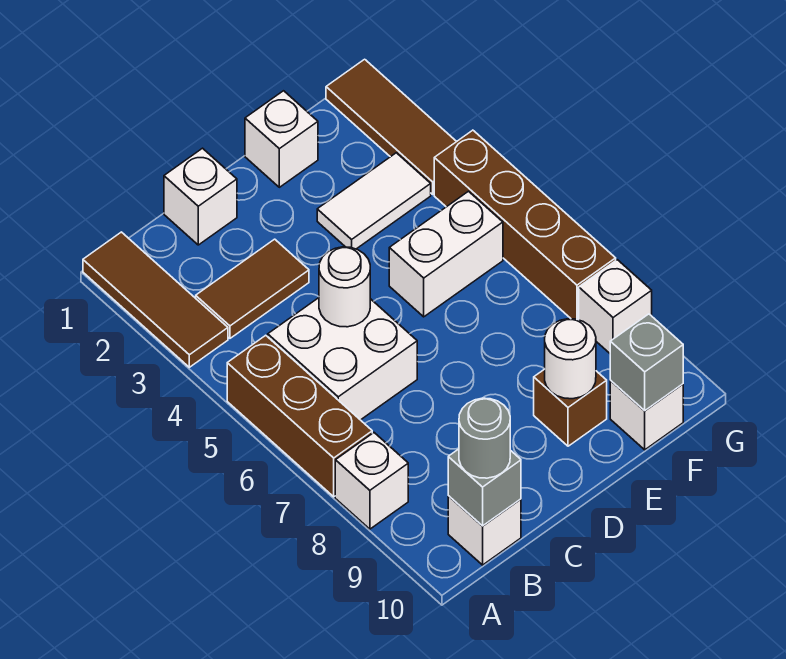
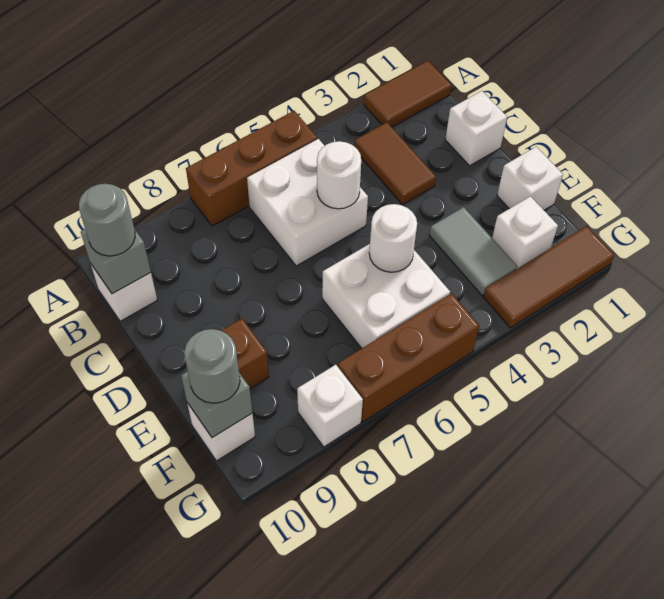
brown tile A1:A3 level 1 -> brown tile A1:A2 level 1
white brick A8 level 1 -> white brick F2 level 1
white tile E3:F3 level 1 -> grey tile E3:F3 level 1
white brick E5:F5 level 1 -> white brick E5:F6 level 1
white round brick E9 level 2 -> white round brick E5 level 2
none -> grey round brick F10 level 3
brown brick G4:G7 level 1 -> brown brick G5:G7 level 1

